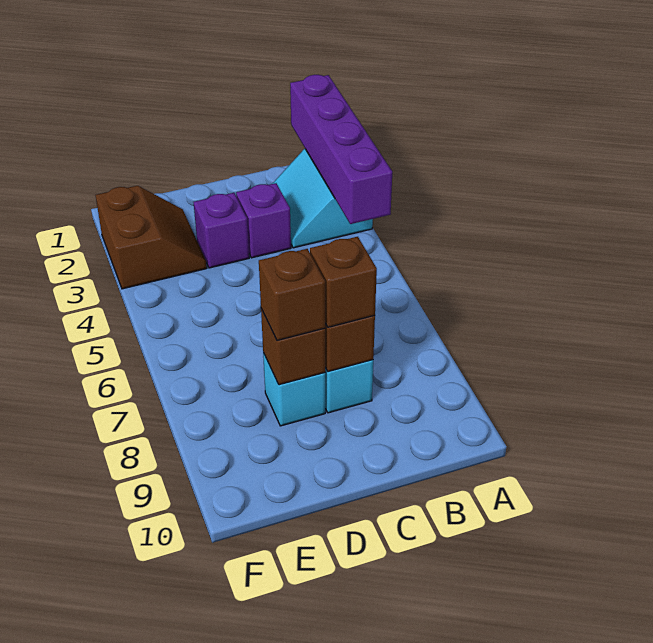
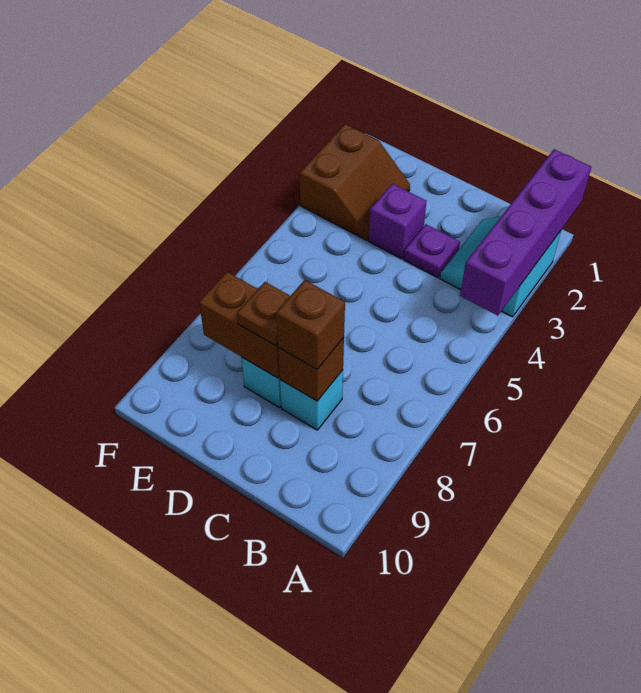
purple brick C3 level 1 -> purple plate C3 level 1
brown brick D8 level 2 -> brown brick D8:E8 level 2
brown brick D8 level 3 -> brown plate D8 level 3

